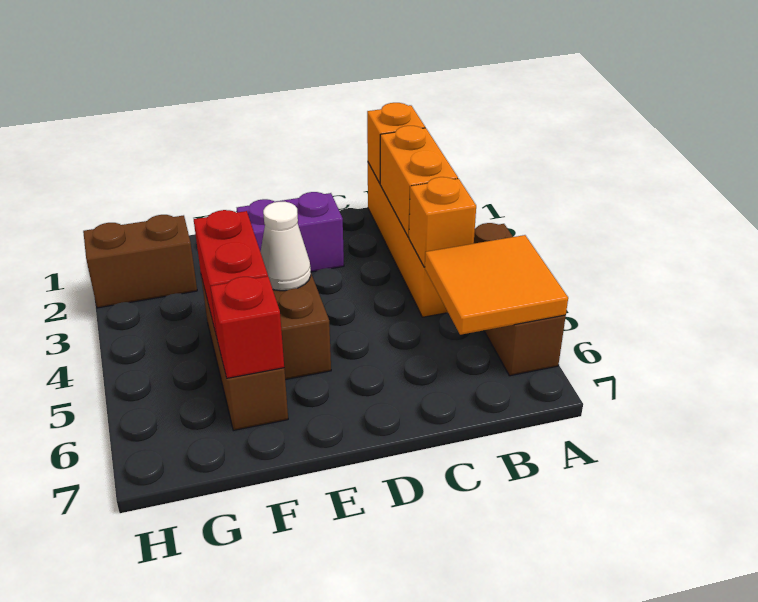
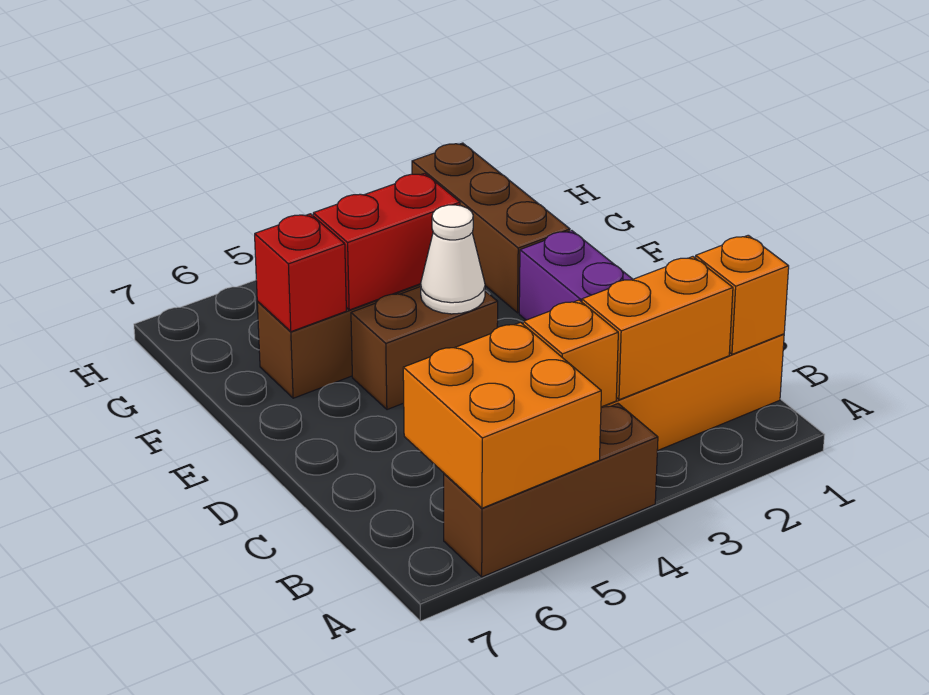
orange tile A5:B6 level 2 -> orange brick A5:B6 level 2
brown brick G2:H2 level 1 -> brown brick F2:H2 level 1

